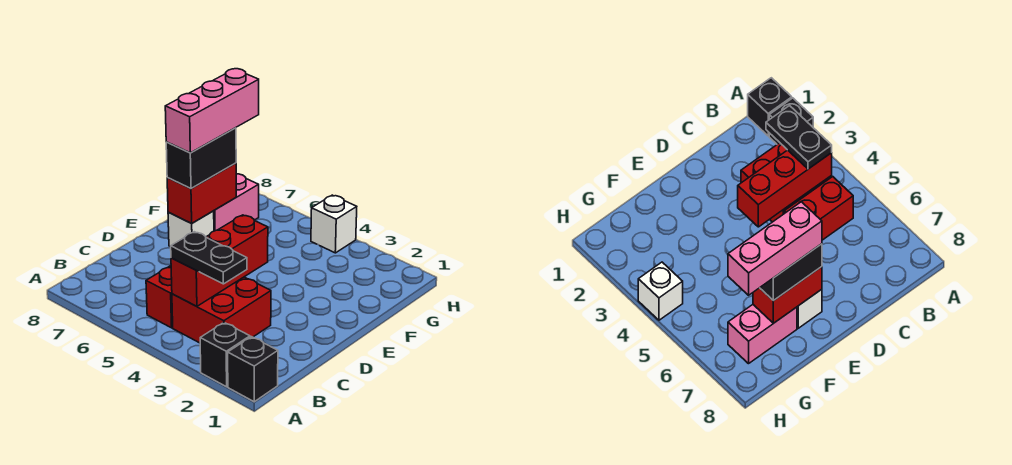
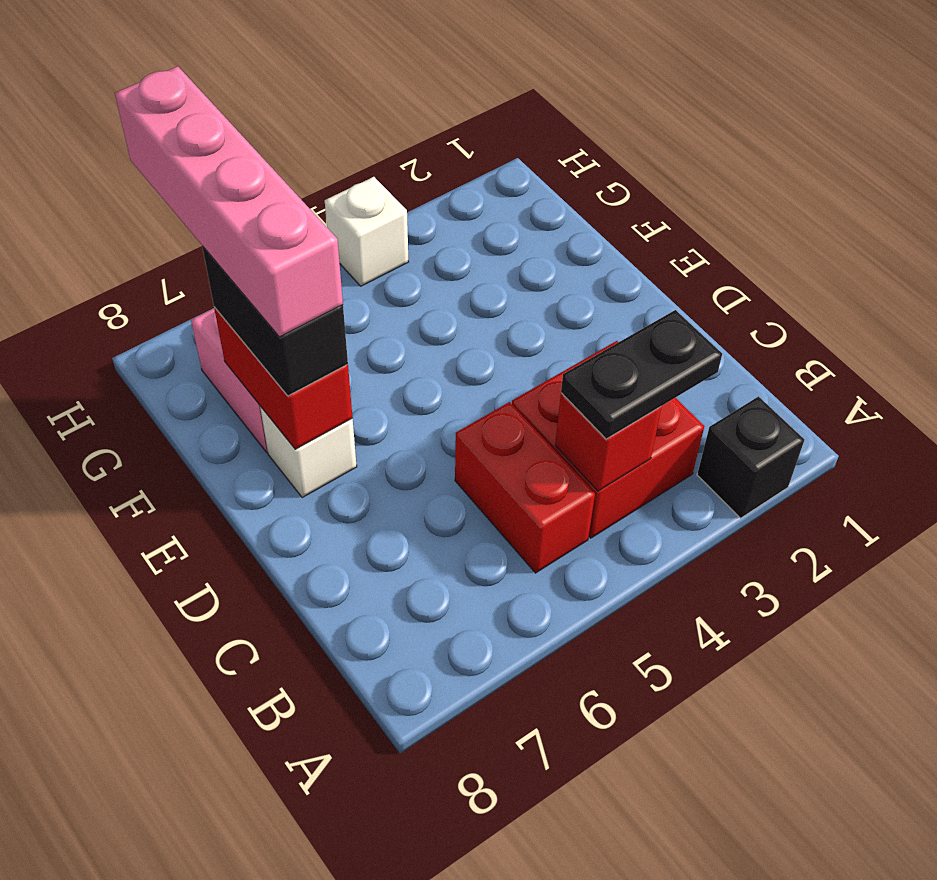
black brick A1 level 1 -> none
red brick B4:D4 level 2 -> red brick B4 level 2
pink brick E7:G7 level 4 -> pink brick E7:H7 level 4

